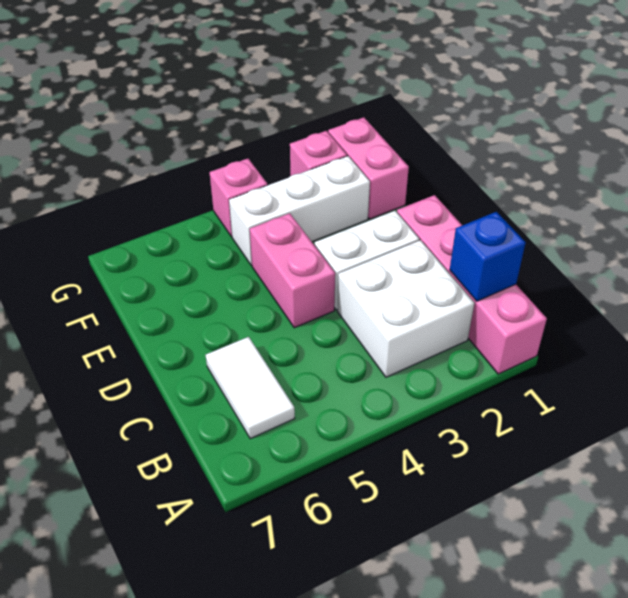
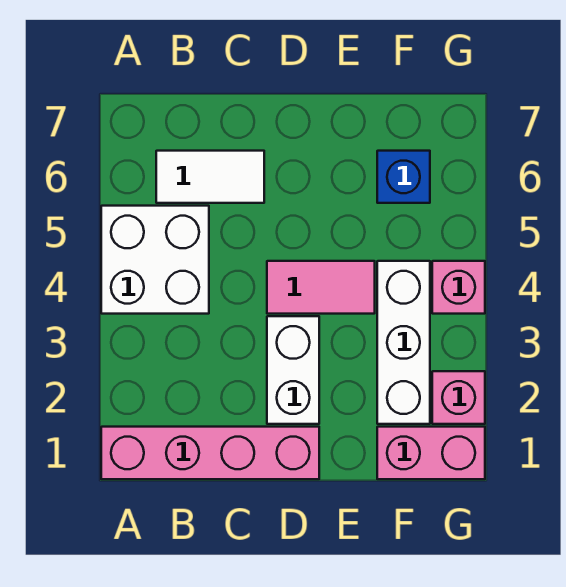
blue brick B1 level 2 -> blue brick F6 level 1
white brick B2:C3 level 1 -> white brick A4:B5 level 1
pink brick D4:E4 level 1 -> pink tile D4:E4 level 1

